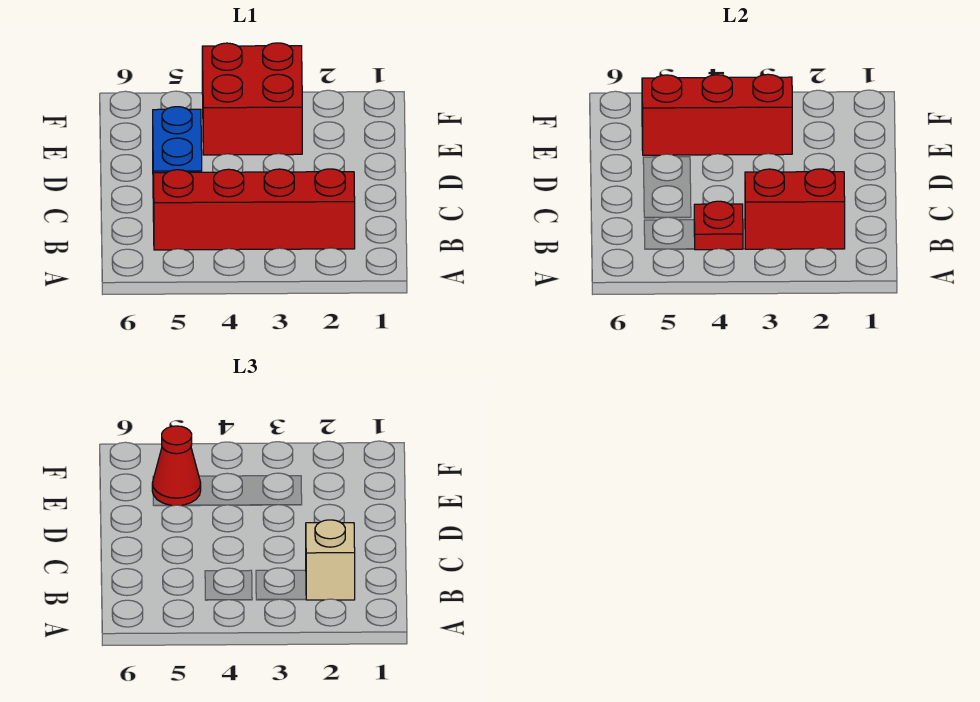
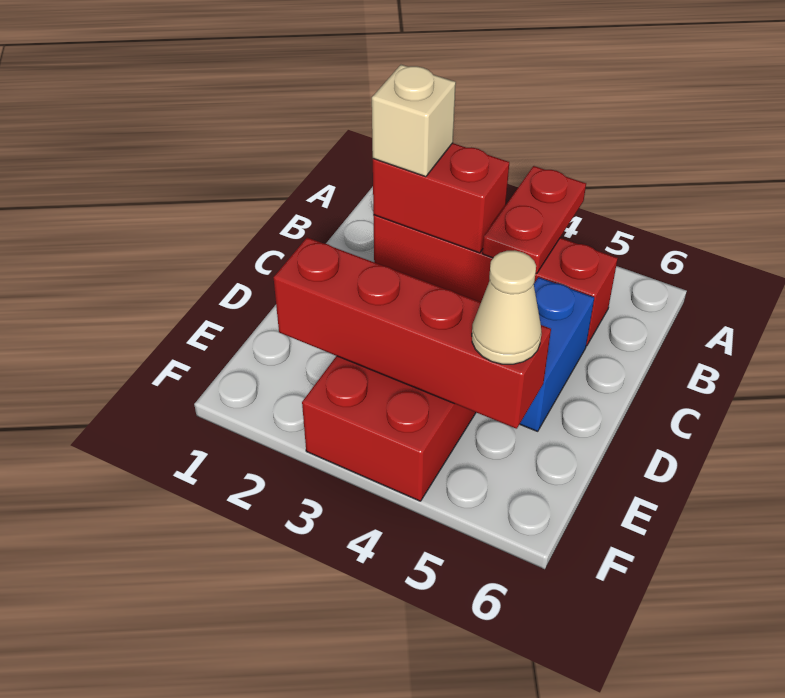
red plate B4 level 2 -> red plate A4:B4 level 2
red brick E3:E5 level 2 -> red brick E2:E5 level 2
red cone E5 level 3 -> tan cone E5 level 3

